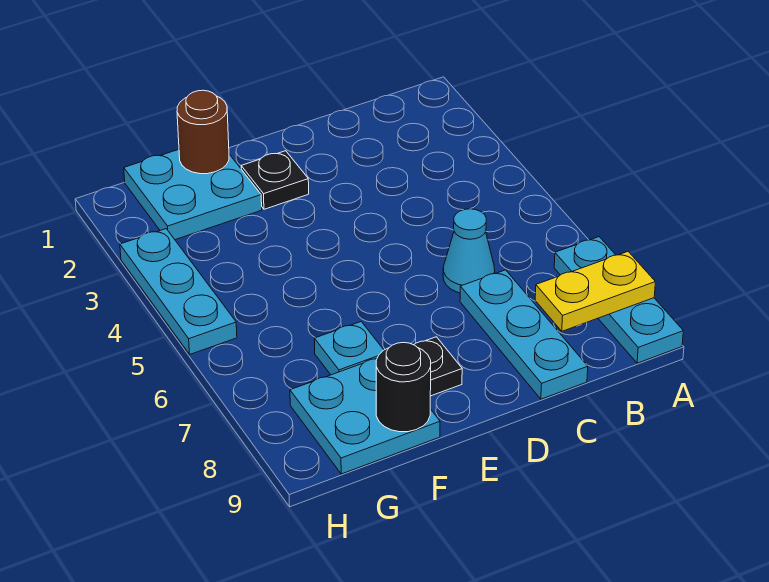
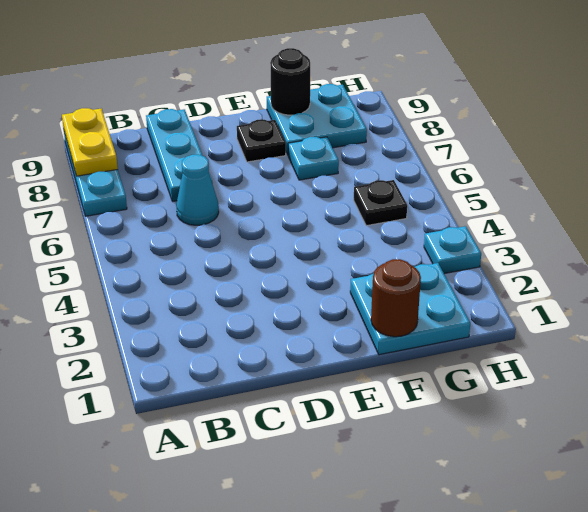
yellow plate A8:B8 level 2 -> yellow plate A8:A9 level 2
black plate E2 level 1 -> black plate G5 level 1
cyan plate H3:H5 level 1 -> cyan plate H3 level 1

